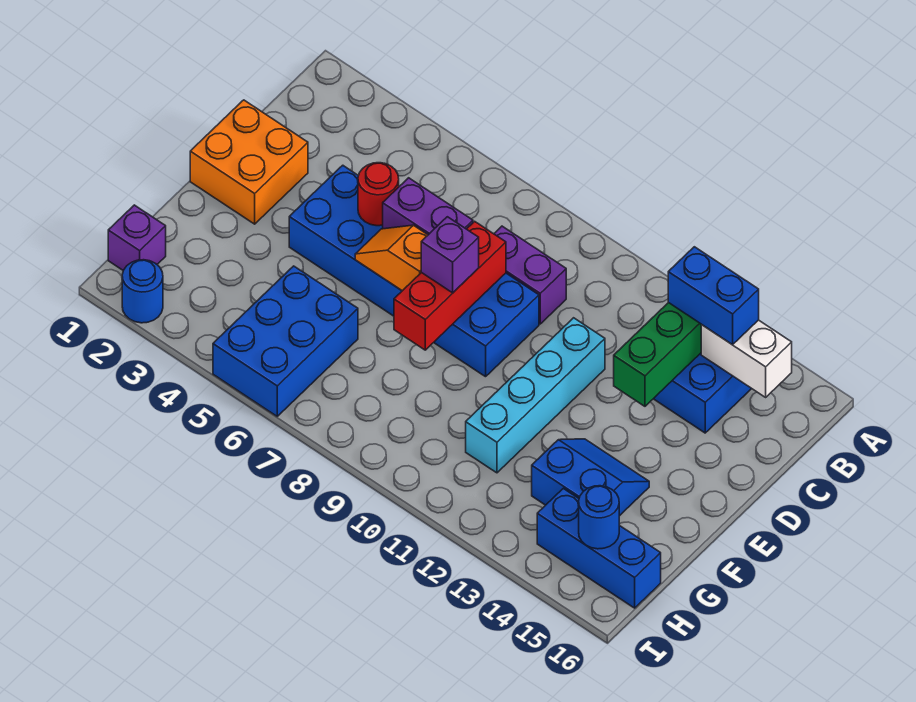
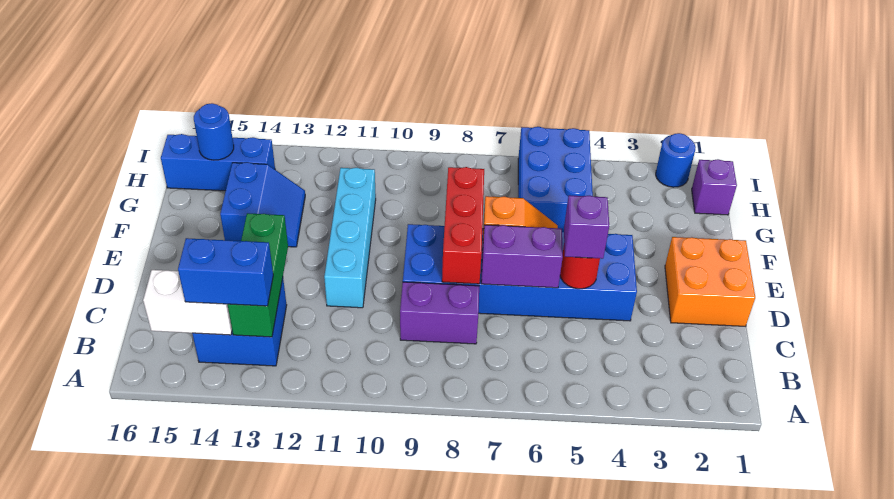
purple brick E8 level 3 -> purple brick D5 level 3
blue slope F13:G14 level 1 top G -> blue slope F13:G14 level 1 top 14

